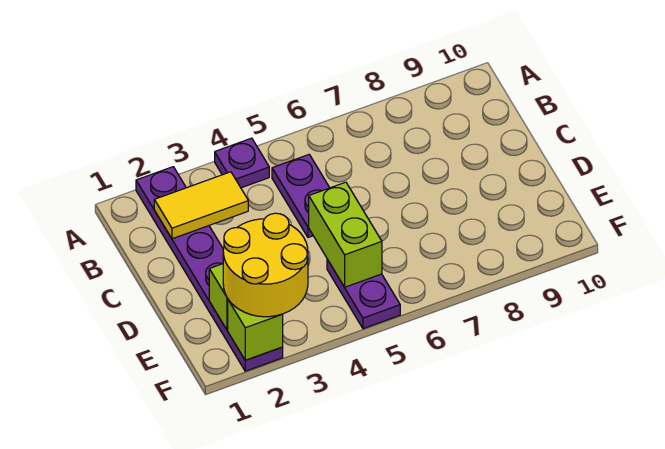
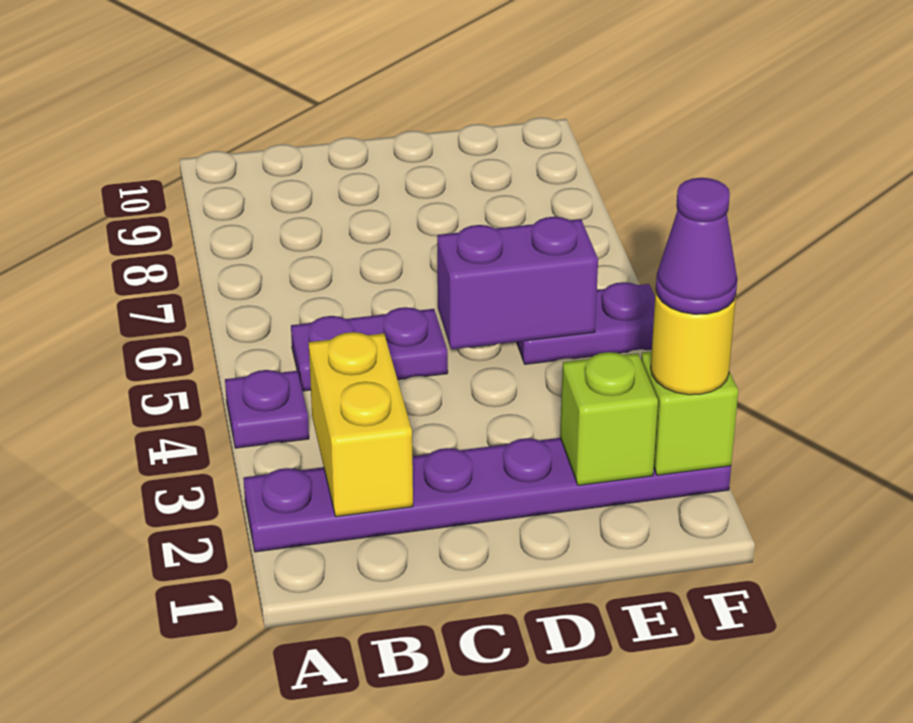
yellow tile B2:B3 level 2 -> yellow brick B2:B3 level 2
lime brick D5:E5 level 2 -> purple brick D5:E5 level 2
yellow round brick E2:F3 level 3 -> yellow round brick F2 level 3
none -> purple cone F2 level 4

